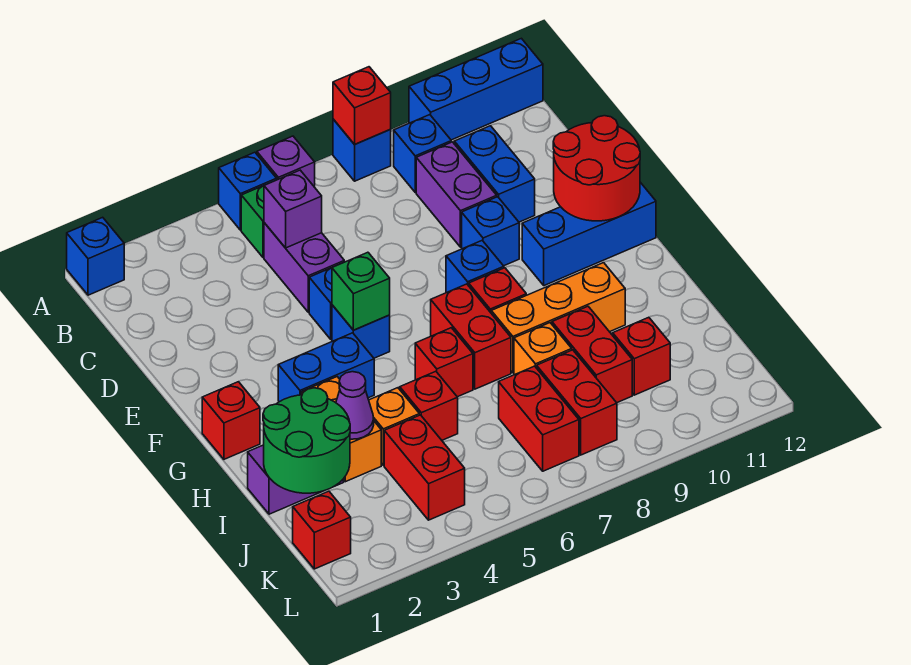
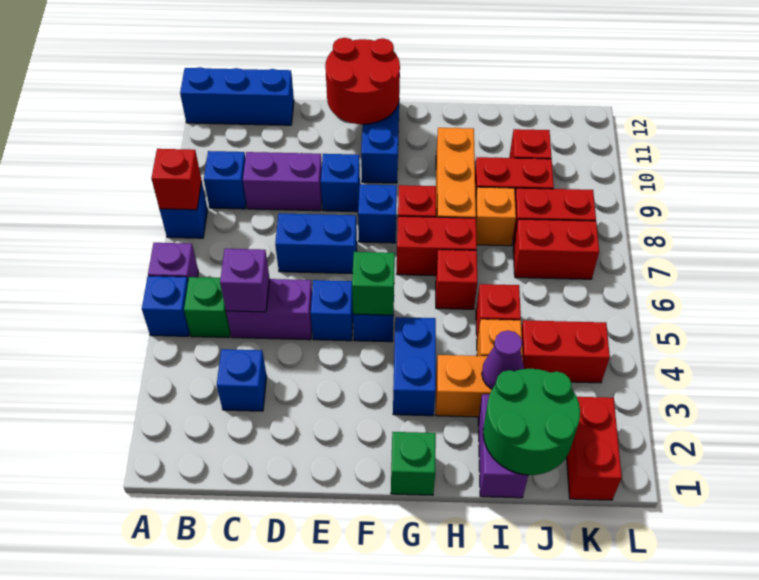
blue brick A1 level 1 -> blue brick C3 level 1
blue brick A10:A12 level 1 -> blue brick A12:C12 level 1
blue brick C10:D10 level 1 -> blue brick D7:E7 level 1
red brick G1 level 1 -> green brick G1 level 1
red brick K1 level 1 -> red brick K1:K2 level 1

